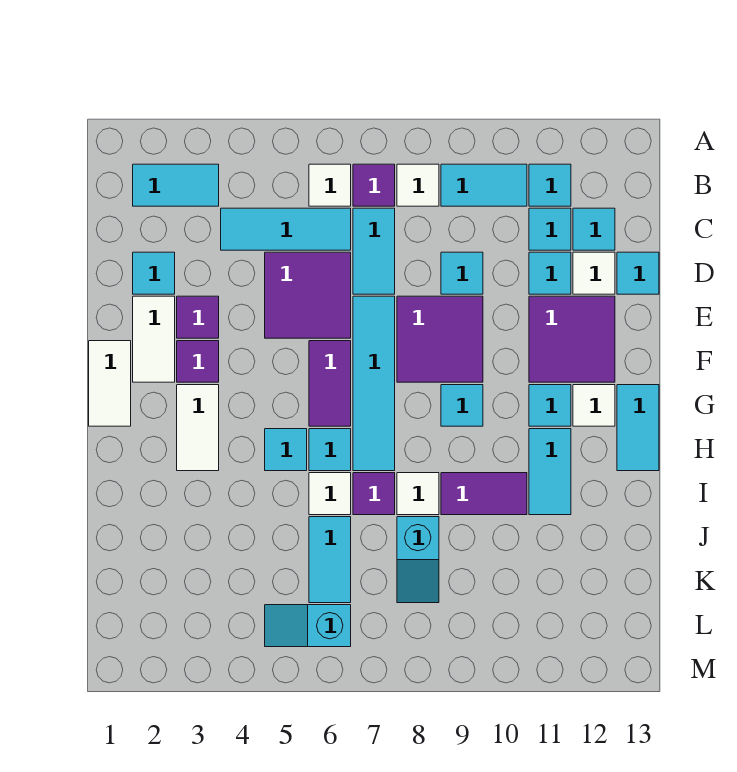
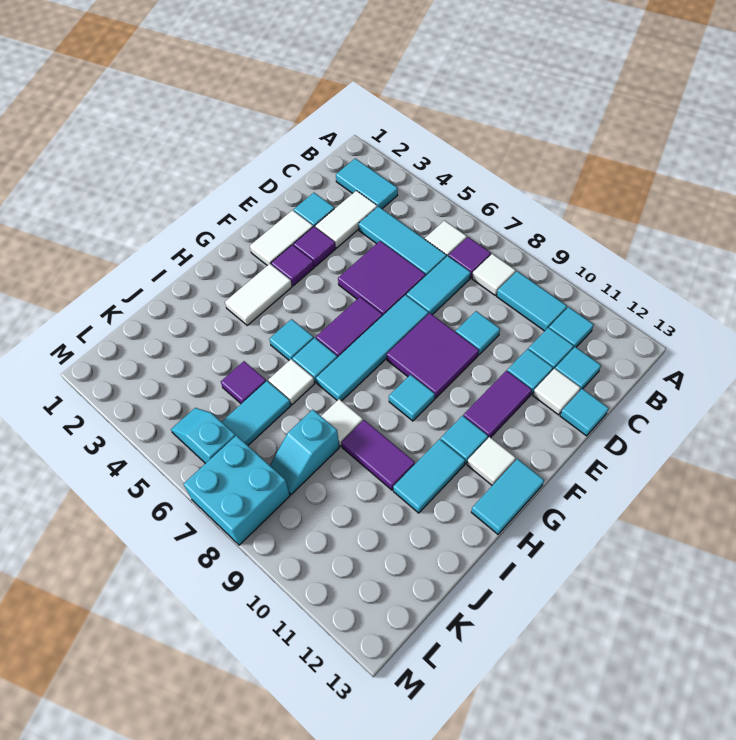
purple tile E11:F12 level 1 -> purple tile E11:F11 level 1
white tile F1:G1 level 1 -> white tile C3:D3 level 1
purple tile I7 level 1 -> purple tile J5 level 1
none -> cyan brick L7:M8 level 1

